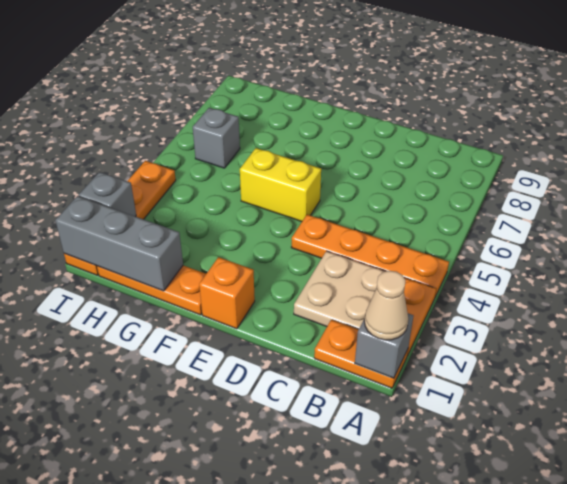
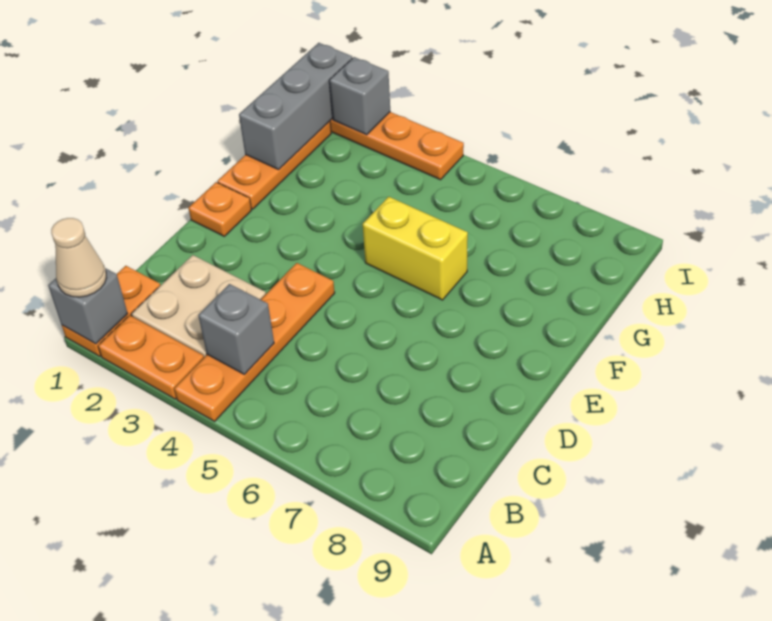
orange brick E1 level 1 -> orange plate E1 level 1
yellow brick E5:F5 level 1 -> yellow brick F5:F6 level 1
grey brick H6 level 1 -> grey brick B4 level 2

